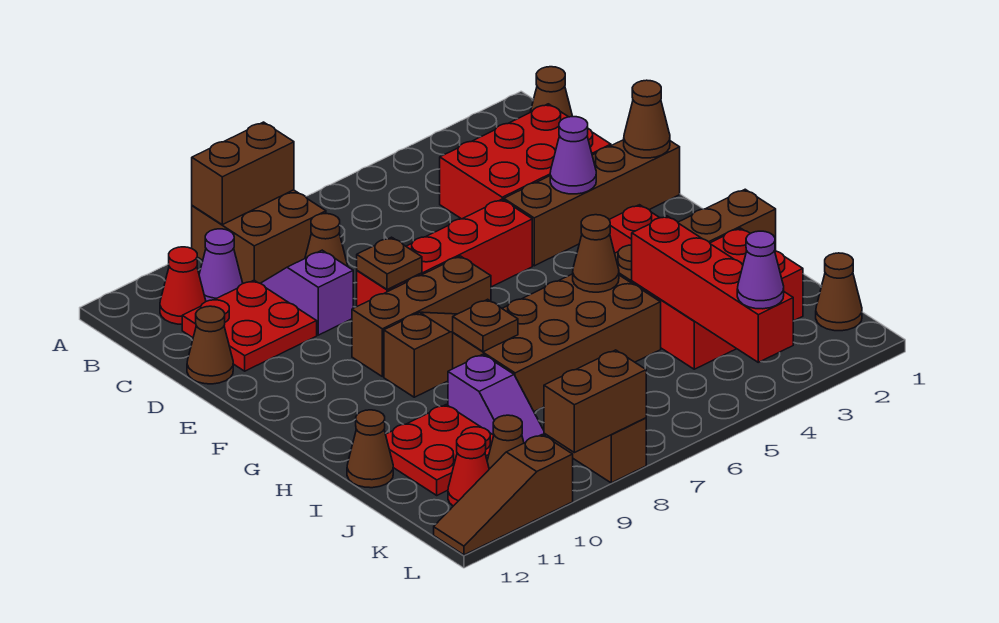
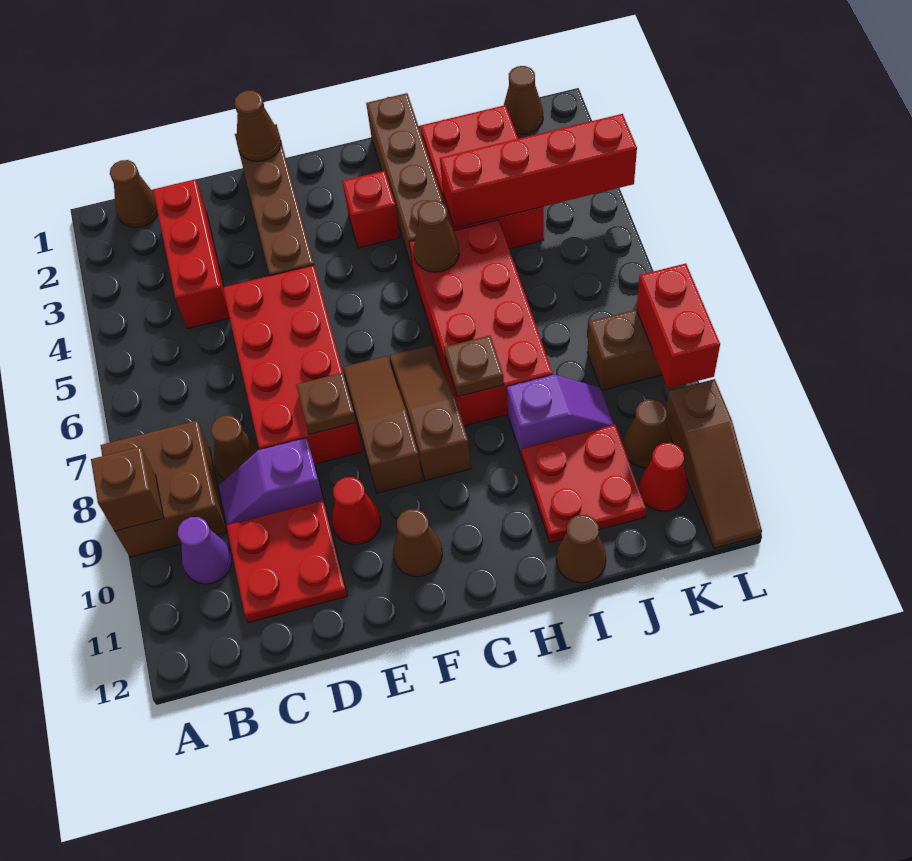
brown brick A8:A9 level 2 -> brown brick A9 level 2
red cone B11 level 1 -> red cone E10 level 1
red brick C2:D4 level 1 -> red brick C2:C4 level 1
brown cone D12 level 1 -> brown cone F11 level 1
purple cone E3 level 2 -> none
red brick E5:E8 level 1 -> red brick D5:E8 level 1
brown brick F7:F9 level 1 -> brown slope F7:F9 level 1 top 9
brown brick H5:I8 level 1 -> red brick H5:I8 level 1
purple cone L4 level 3 -> none
brown brick L8:L9 level 2 -> red brick L8:L9 level 2

